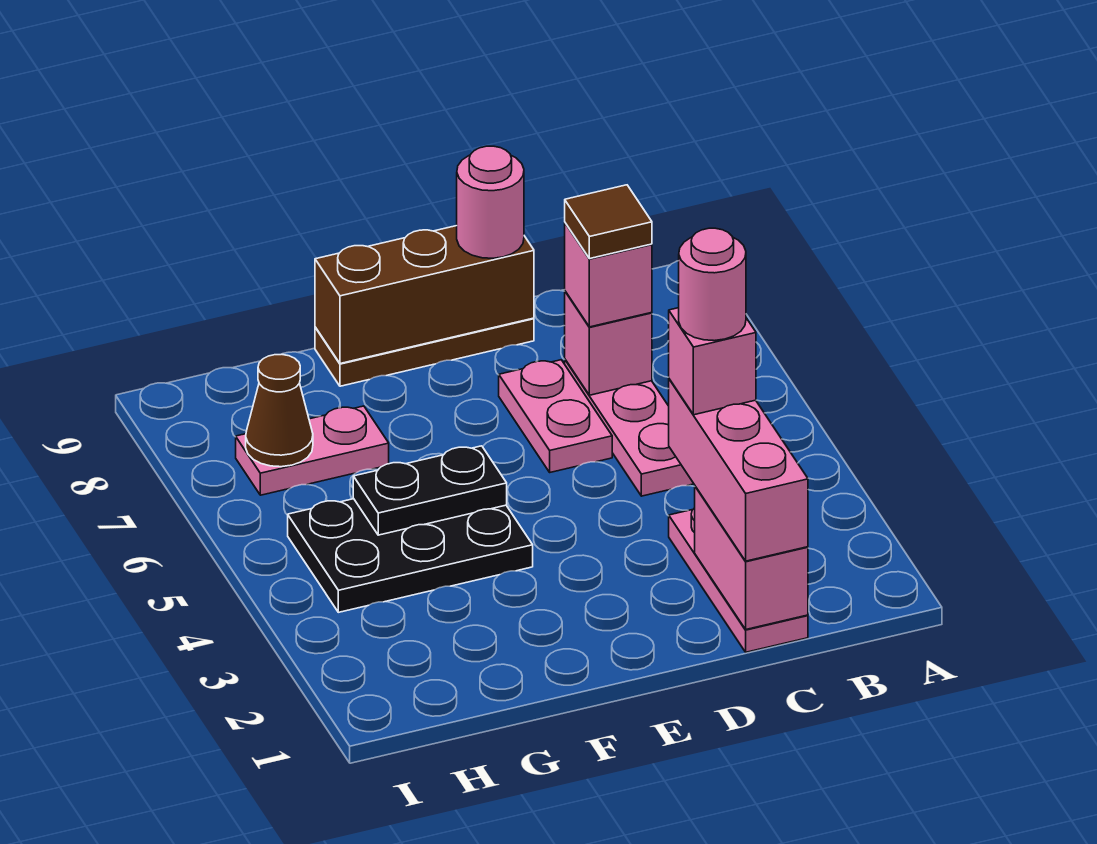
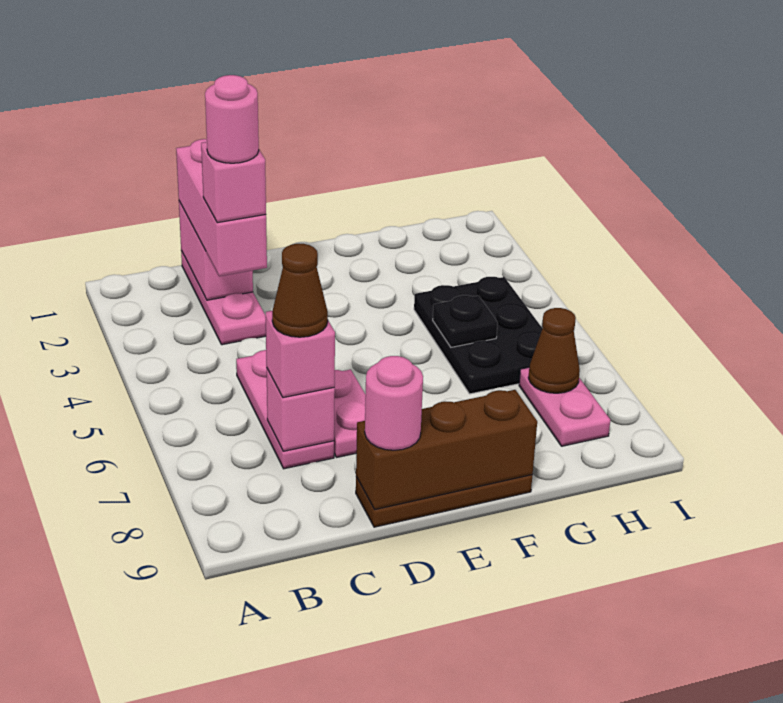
brown tile C7 level 4 -> brown cone C7 level 4
black plate F4:H5 level 1 -> black plate G4:H6 level 1
black plate F5:G5 level 2 -> black plate G5 level 2
pink plate G7:H7 level 1 -> pink plate H7:H8 level 1

